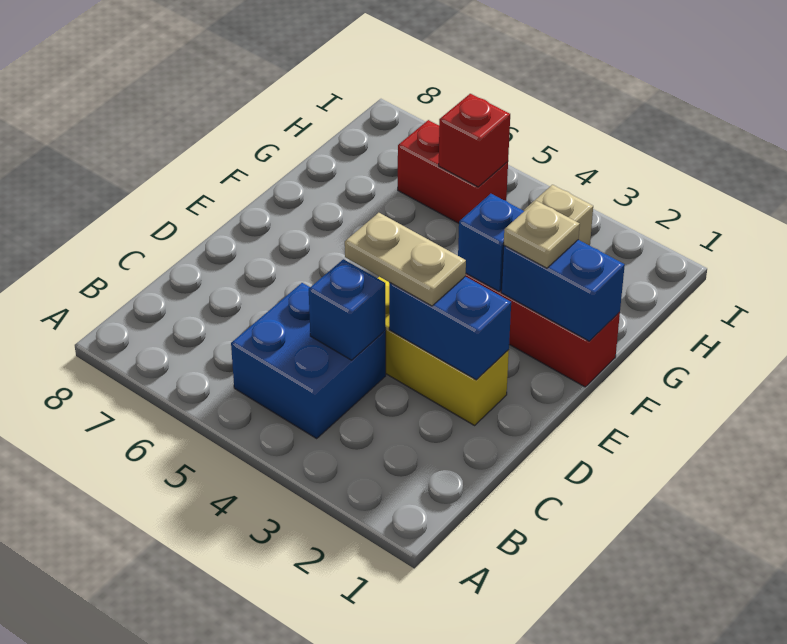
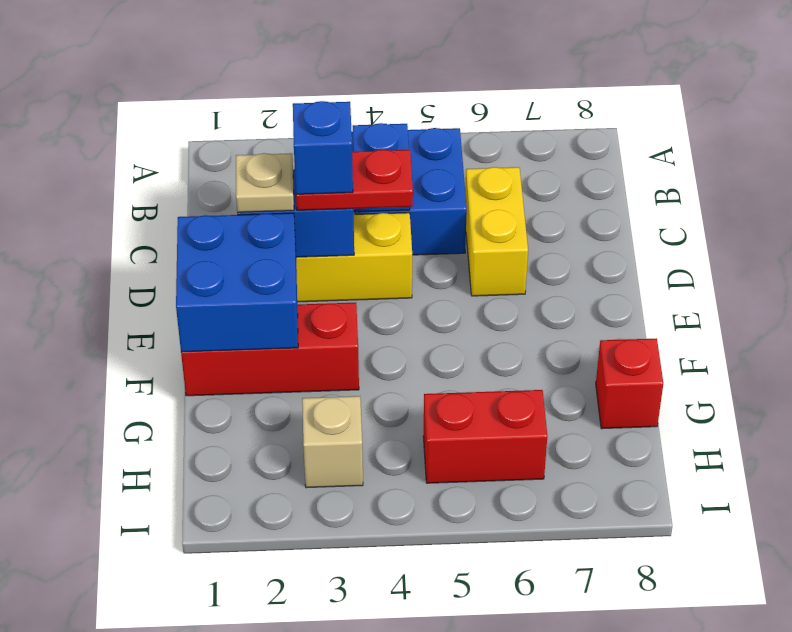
none -> yellow brick C6:D6 level 1
tan plate D3:D4 level 3 -> red plate D3:D4 level 3
blue brick F1:F2 level 2 -> blue brick E1:F2 level 2
tan plate F2 level 3 -> tan plate D2 level 3
blue brick F3 level 2 -> blue brick D3 level 4
red brick H5 level 2 -> red brick G8 level 1

